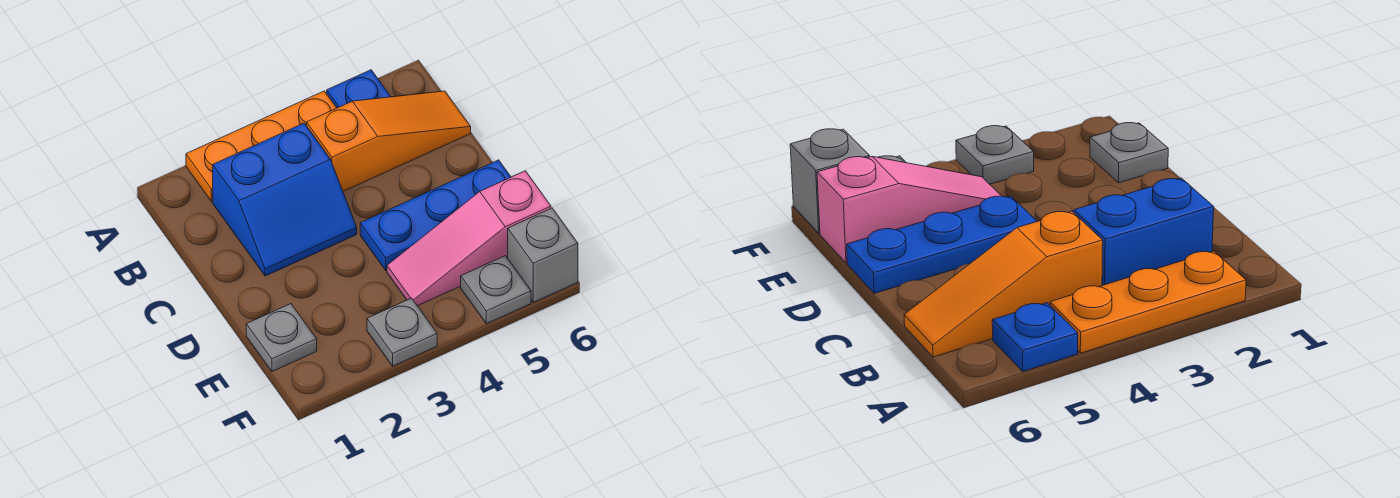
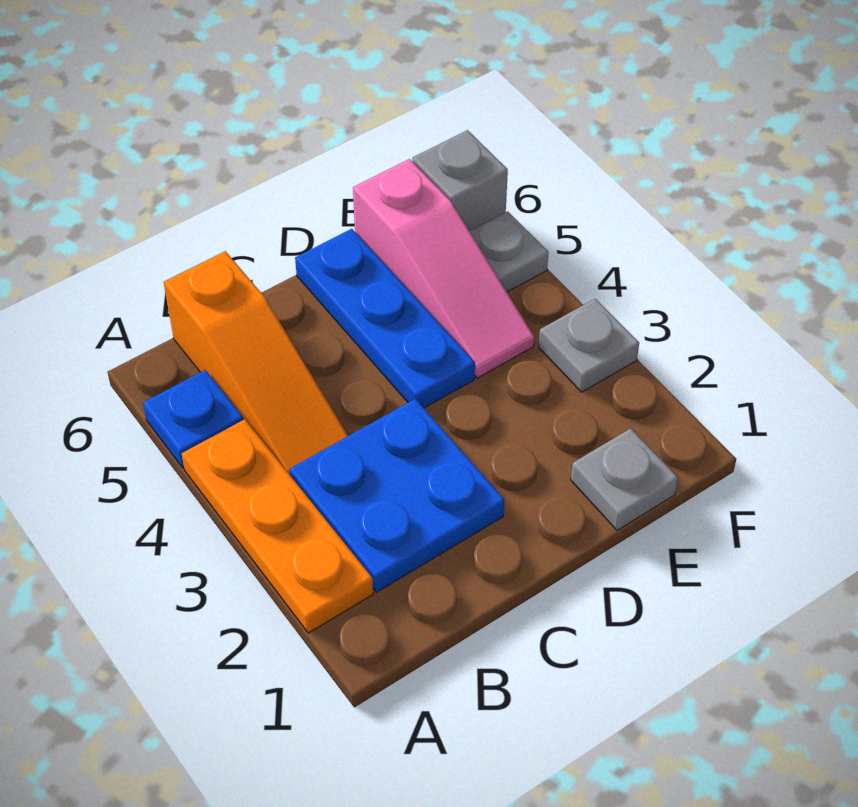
blue slope B2:C3 level 1 top B -> blue plate B2:C3 level 1
orange slope B4:B6 level 1 top 4 -> orange slope B4:B6 level 1 top 6

